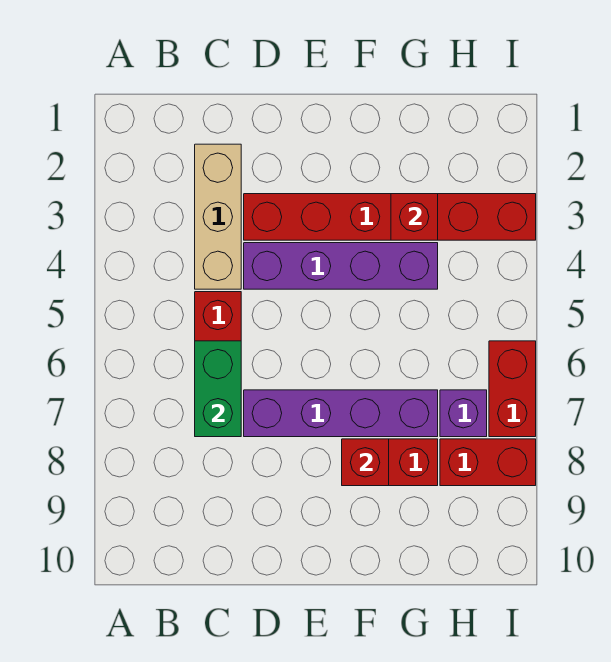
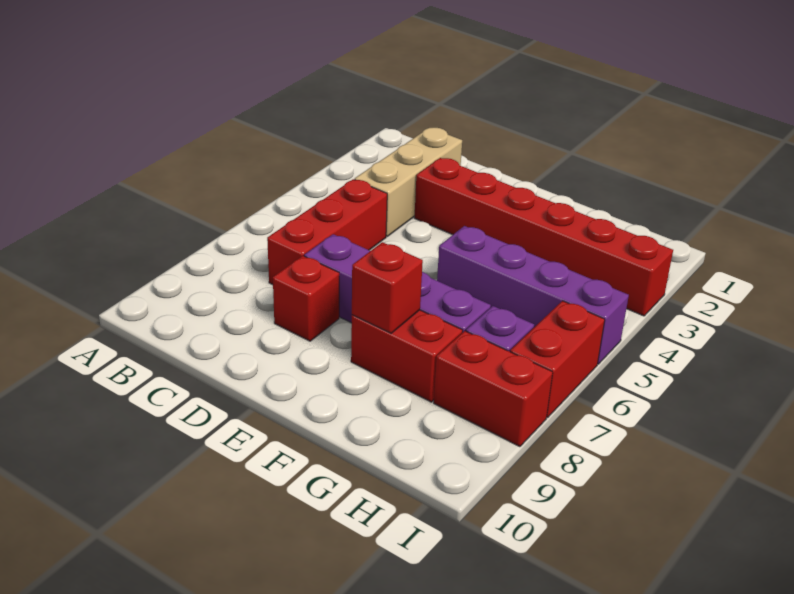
green brick C6:C7 level 2 -> none
purple brick D4:G4 level 1 -> purple brick F5:I5 level 1
red brick G3 level 2 -> red brick D8 level 1

